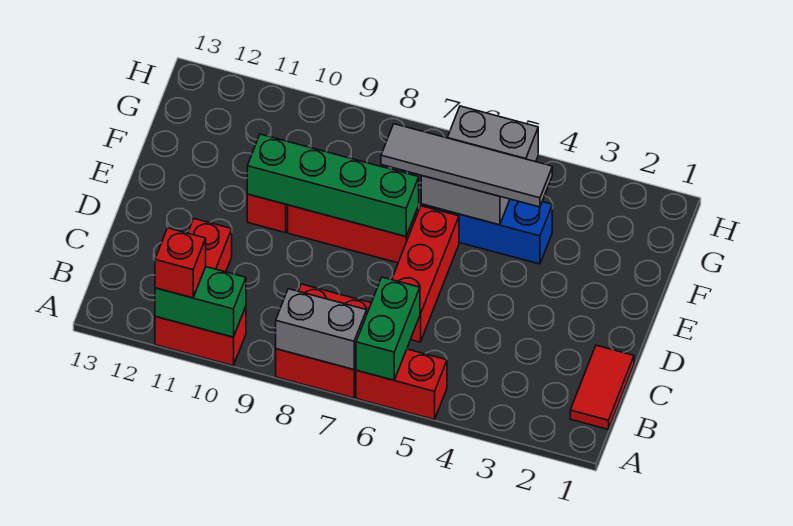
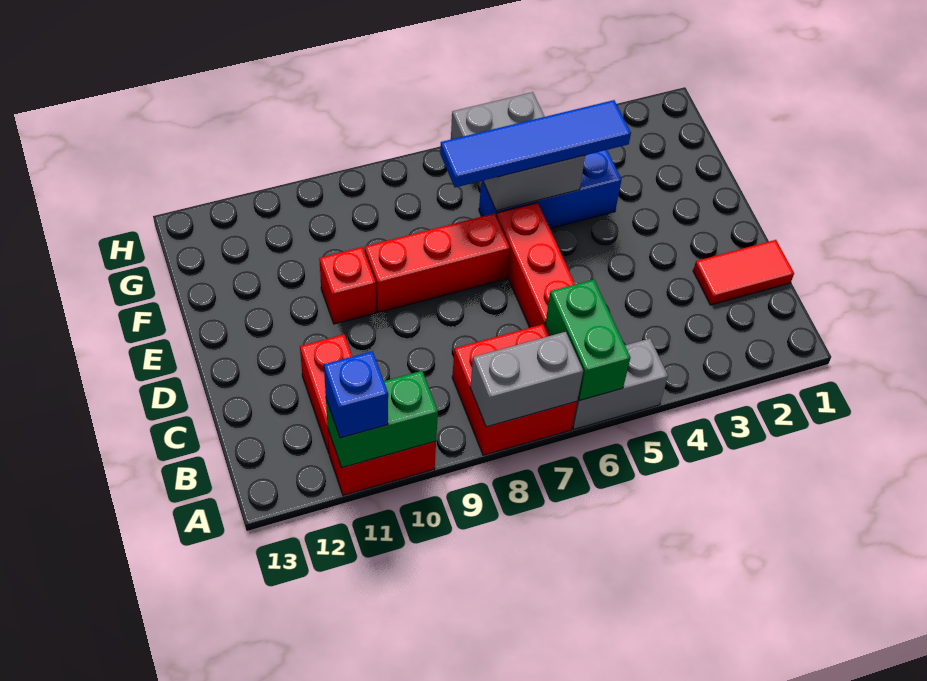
red brick A5:A6 level 1 -> grey brick A5:A6 level 1
red brick A11 level 3 -> blue brick A11 level 3
red tile B1:C1 level 1 -> red tile C1:C2 level 1
green brick E7:E10 level 2 -> none
grey tile F4:F7 level 3 -> blue tile F4:F7 level 3

